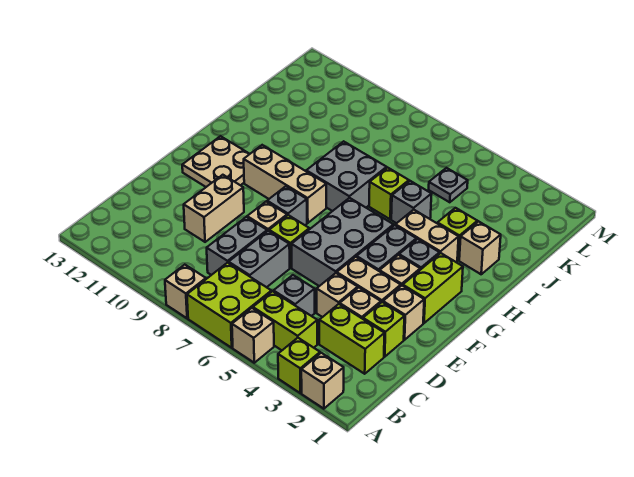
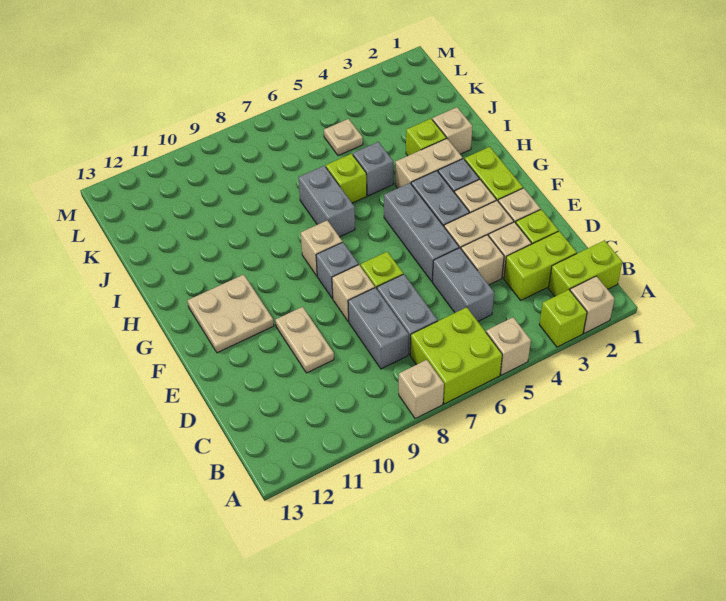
lime brick B4:B5 level 1 -> lime brick B1:B2 level 1
grey brick C5 level 1 -> grey brick C5:D5 level 1
tan brick D10:E10 level 1 -> tan plate D10:E10 level 1
grey brick E5:G6 level 1 -> grey brick E5:G5 level 1
tan brick G8:G10 level 1 -> tan brick G8 level 1
grey brick H7:I8 level 1 -> grey brick H7:I7 level 1
grey plate K5 level 1 -> tan plate K5 level 1

